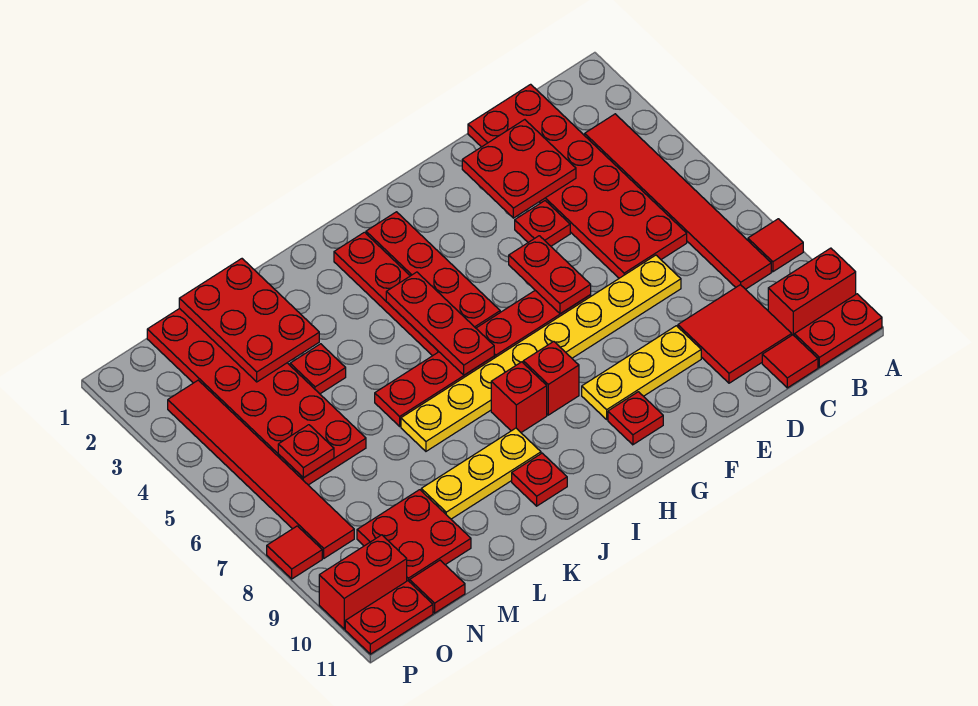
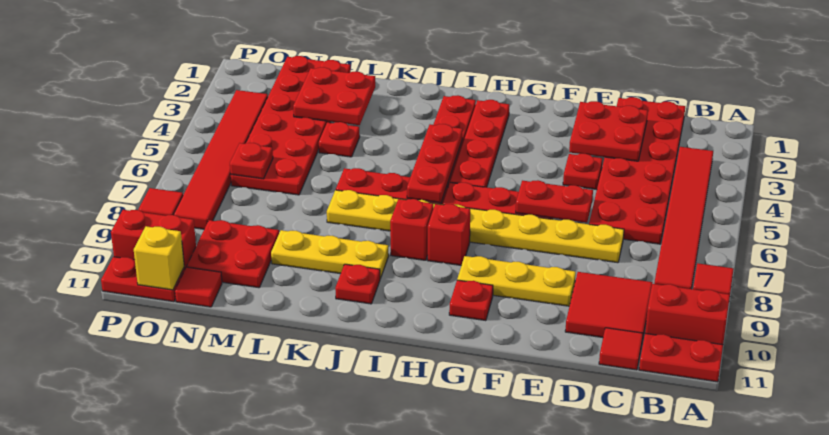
red plate F5:F6 level 2 -> red plate E6:F6 level 2
red plate L1:M3 level 2 -> red plate L2:M3 level 2
none -> yellow brick O11 level 2

